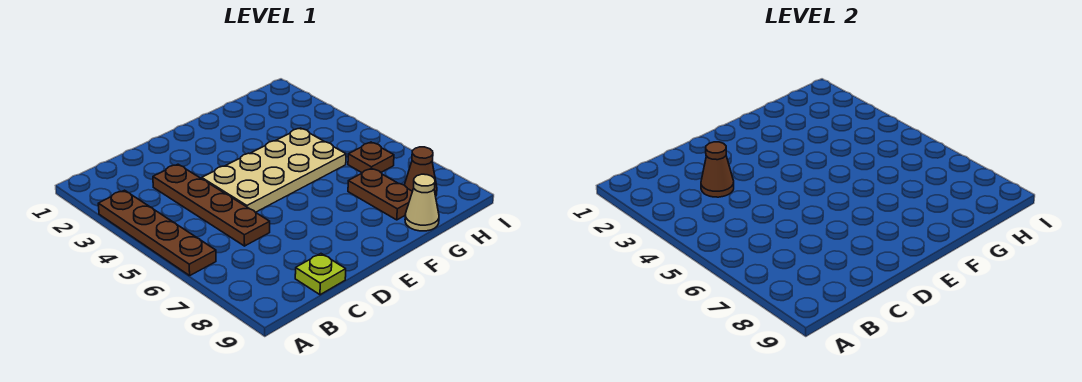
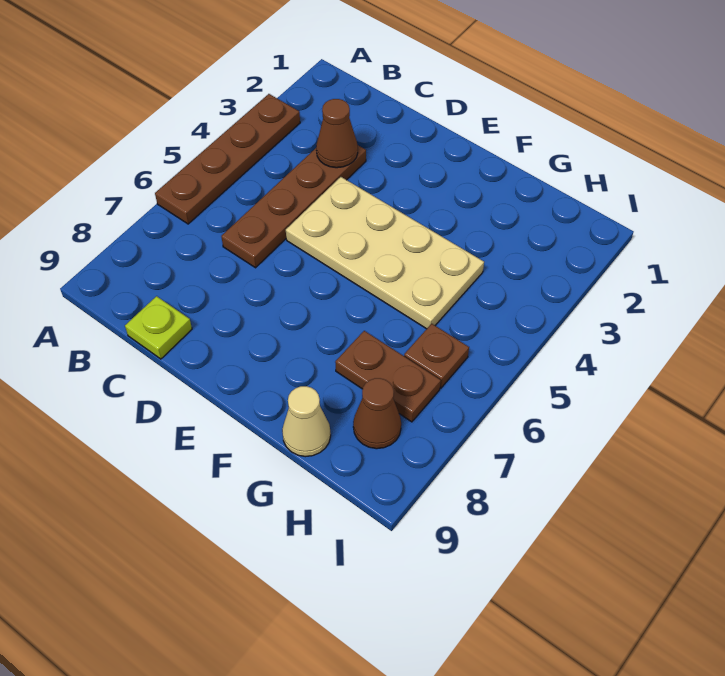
brown plate G7:G8 level 1 -> brown plate G7:H7 level 1

